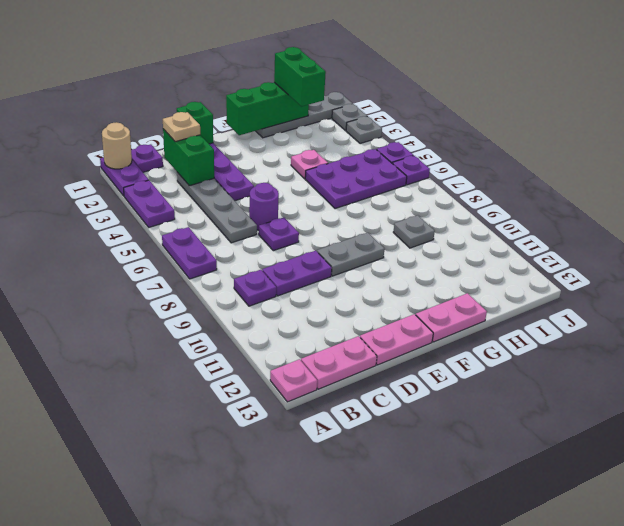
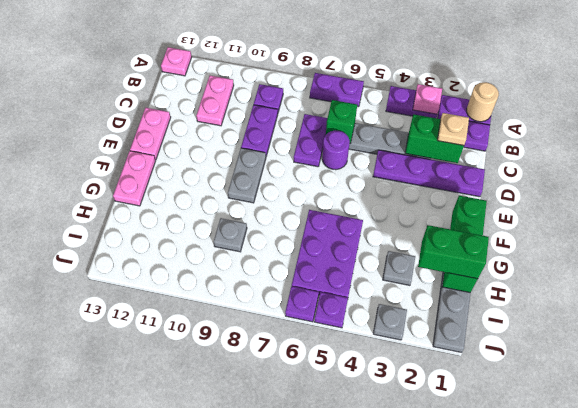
pink plate B13:C13 level 1 -> pink plate B11:C11 level 1
green brick D1 level 2 -> green brick C6 level 2
purple plate D7 level 1 -> purple plate C7:D7 level 1
pink plate G4 level 1 -> pink plate A3 level 2
grey plate J2 level 1 -> grey plate H3 level 1

